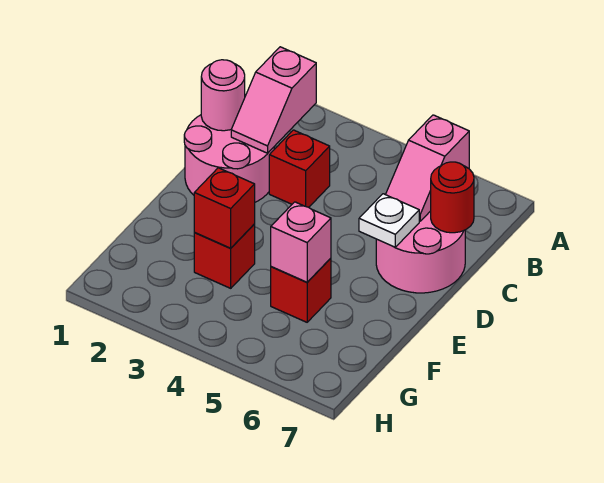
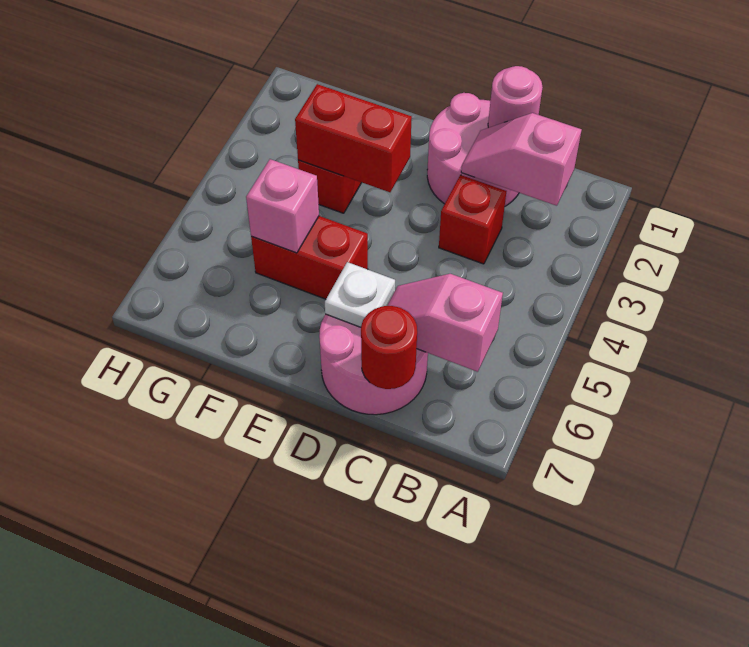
red brick F3 level 2 -> red brick E3:F3 level 2
red brick F5 level 1 -> red brick E5:F5 level 1

